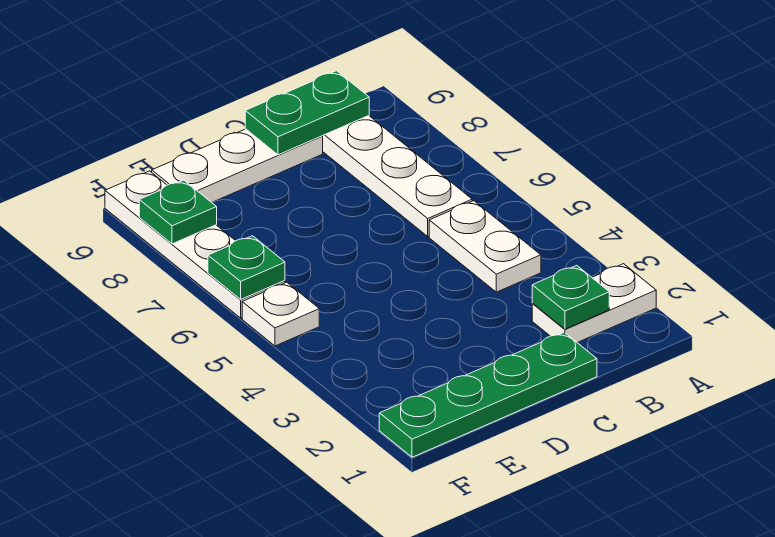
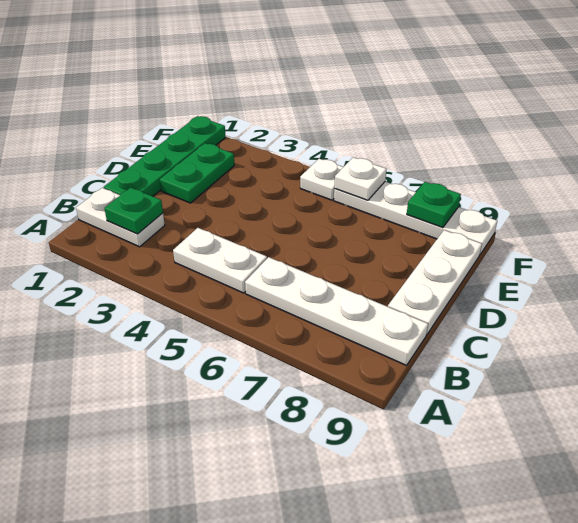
white plate A2:B2 level 1 -> white plate B1:B2 level 1
green plate B9:C9 level 2 -> green plate D2:E2 level 1
green plate F6 level 2 -> white plate F6 level 2

